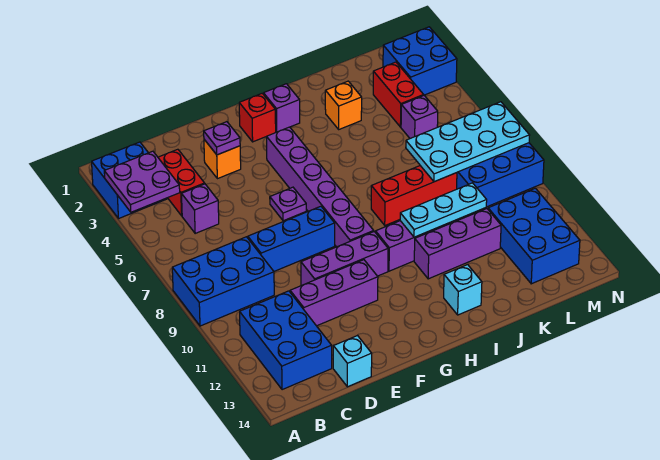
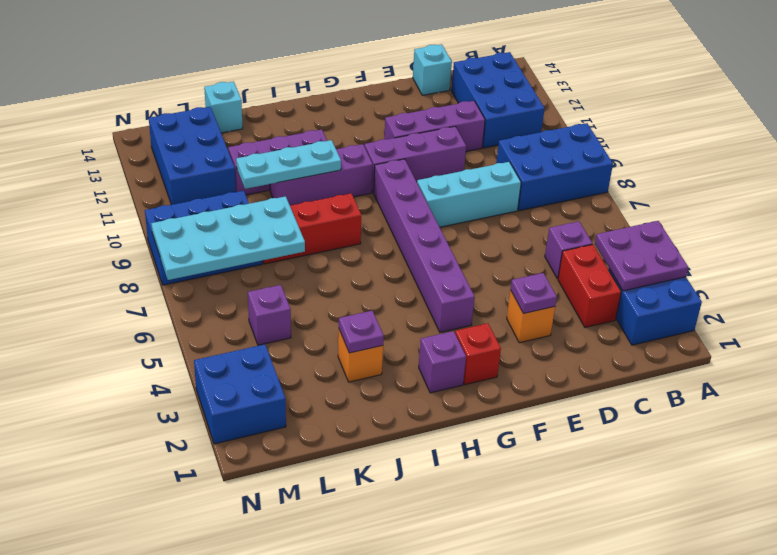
blue brick D8:F8 level 1 -> cyan brick D8:F8 level 1
purple plate F6 level 1 -> purple plate J3 level 2
cyan brick I13 level 1 -> cyan brick K14 level 1
red brick L3:L4 level 1 -> none

